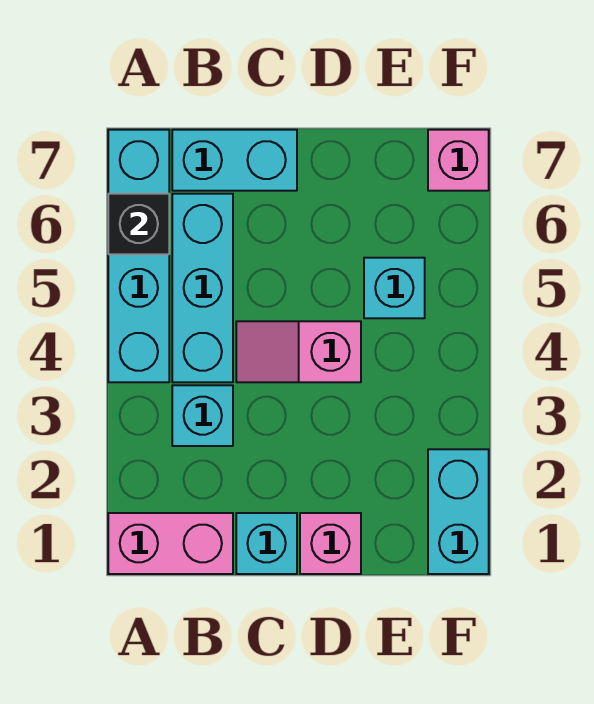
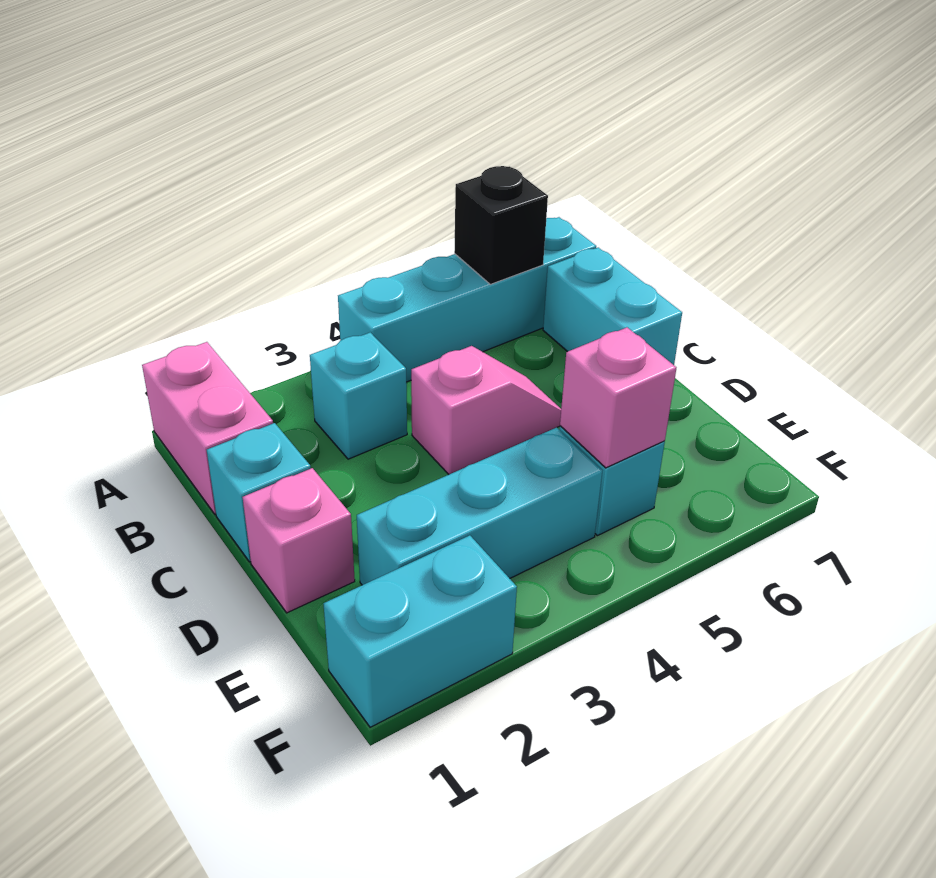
cyan brick B4:B6 level 1 -> cyan brick E2:E4 level 1
pink slope C4:D4 level 1 top D -> pink slope C4:C5 level 1 top 4
pink brick F7 level 1 -> pink brick E5 level 2

